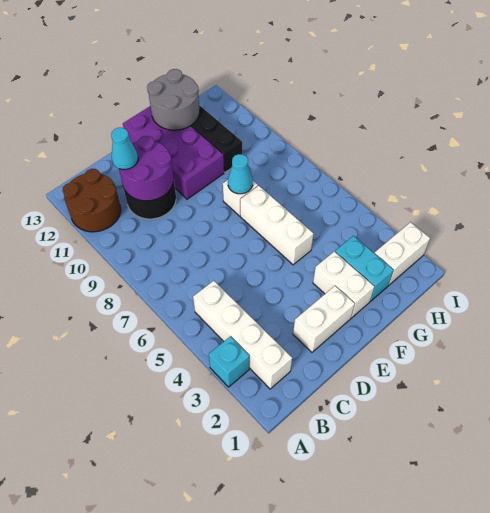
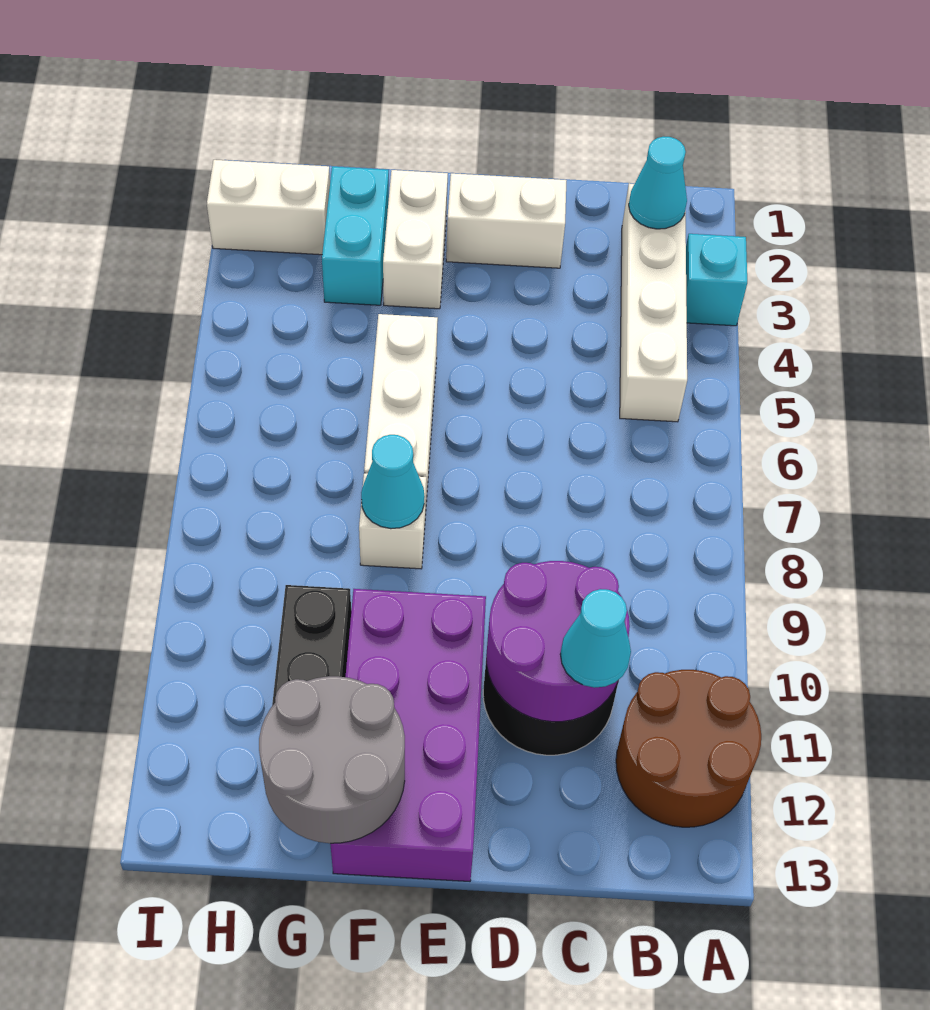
none -> cyan cone B2 level 2

